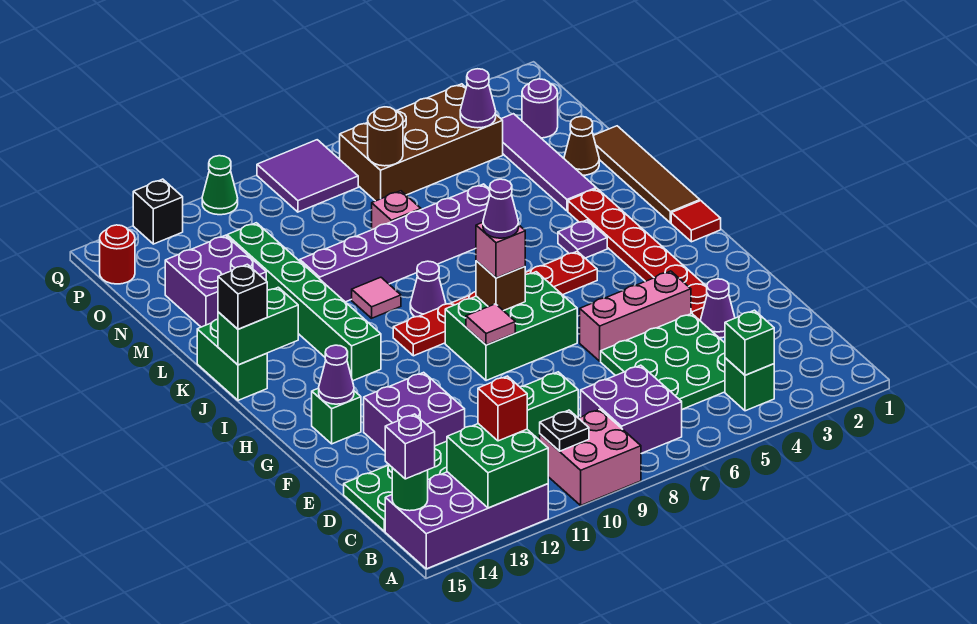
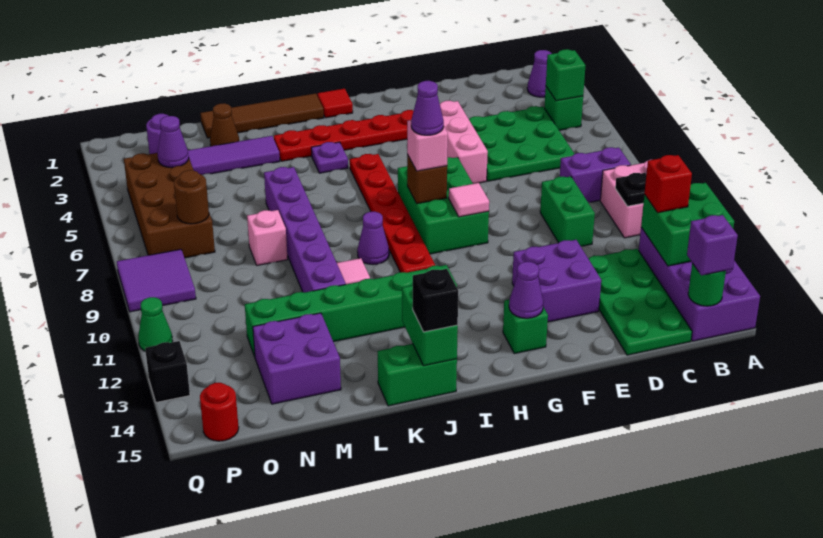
purple brick B7:C8 level 1 -> purple brick B8:C8 level 1
purple cone E3 level 1 -> purple cone B2 level 1

